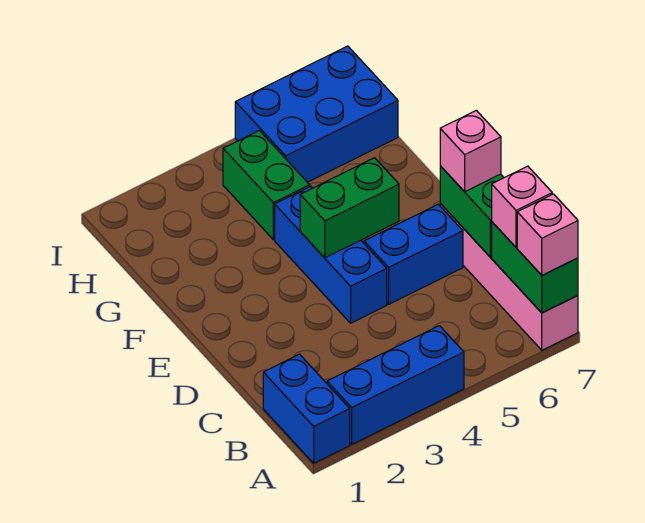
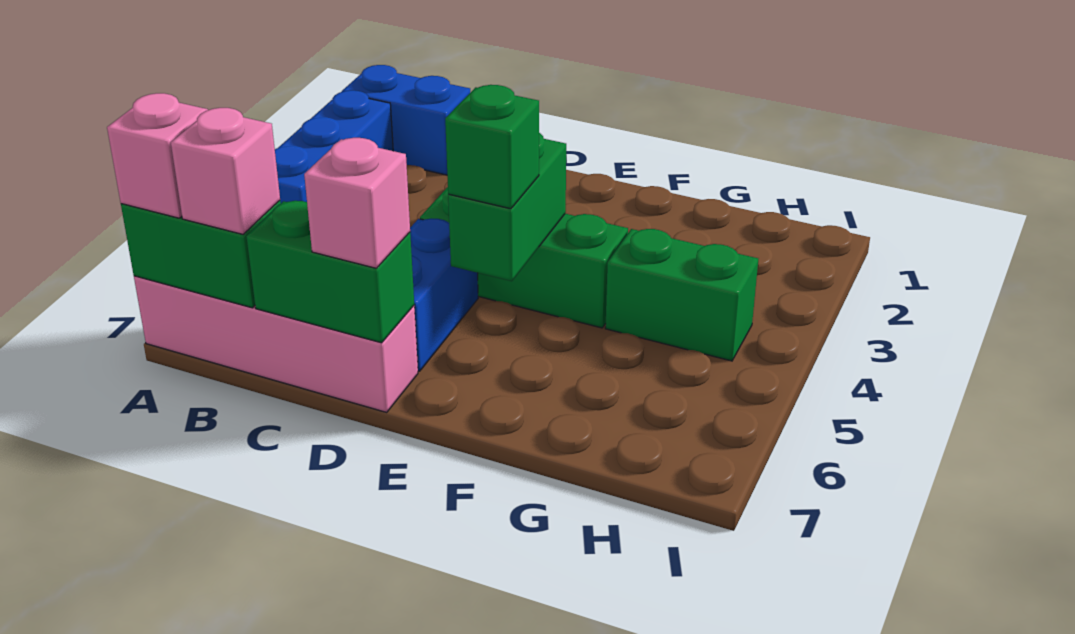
blue brick D4:F4 level 1 -> green brick D4:F4 level 1
none -> green brick E5 level 3
blue brick H5:I7 level 1 -> none

